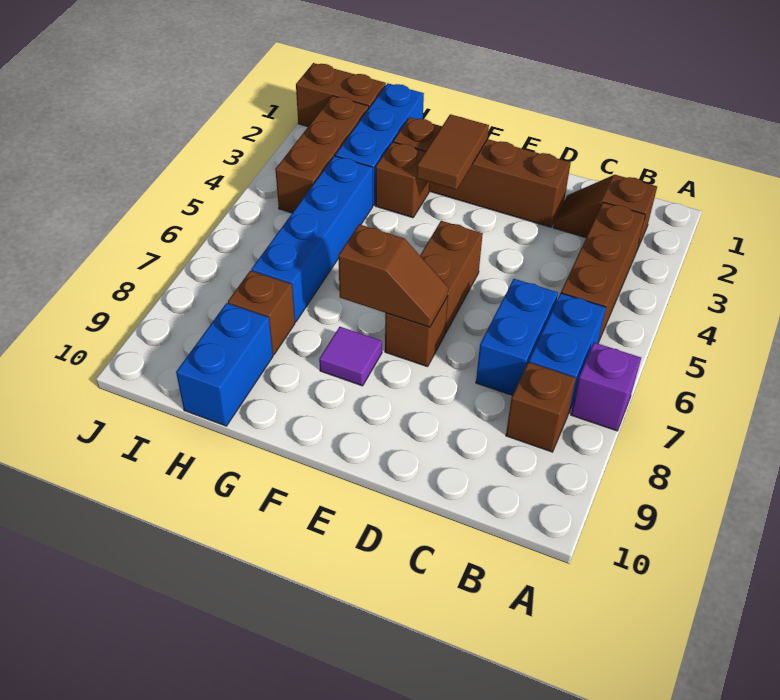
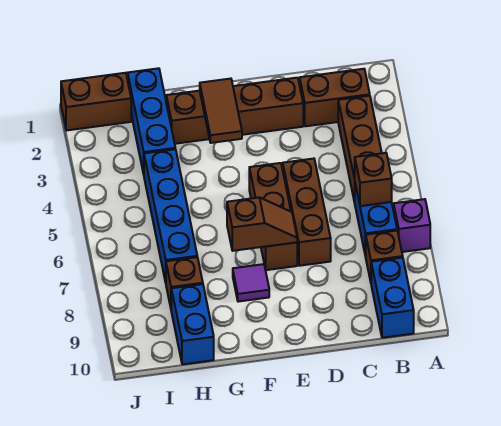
brown slope B2:C2 level 1 top B -> brown brick B2:C2 level 1
blue brick C6:C7 level 1 -> blue brick B9:B10 level 1
brown brick G3 level 1 -> brown brick B6 level 2
brown brick I2:I4 level 1 -> brown brick D5:D7 level 1

